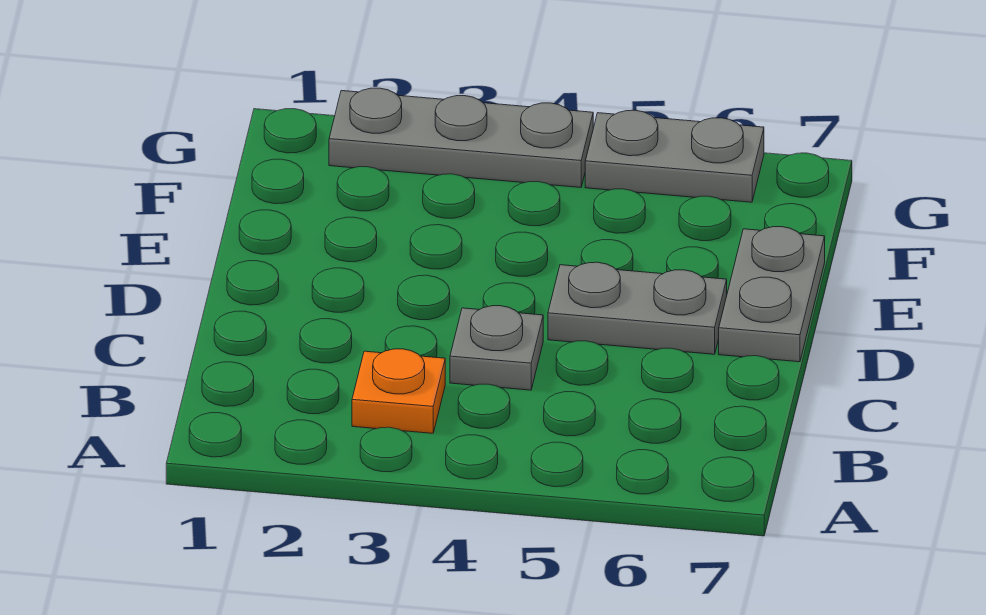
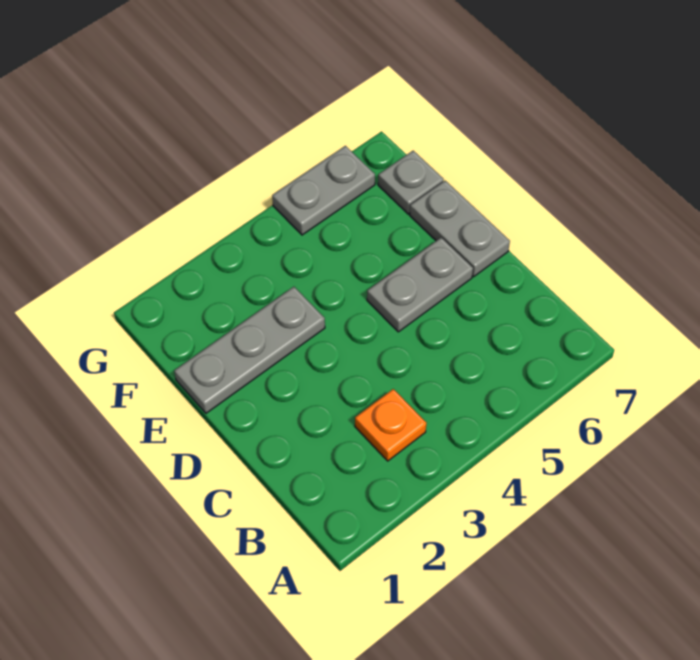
grey plate C4 level 1 -> grey plate F7 level 1
grey plate G2:G4 level 1 -> grey plate E1:E3 level 1

